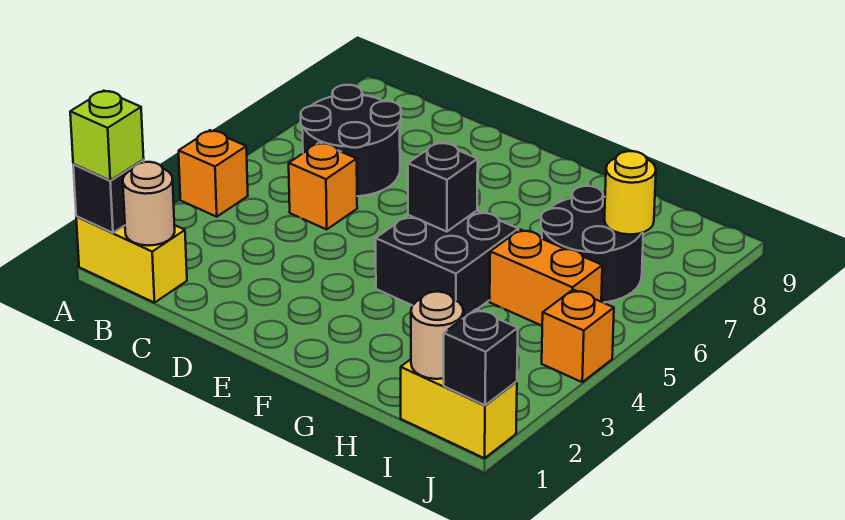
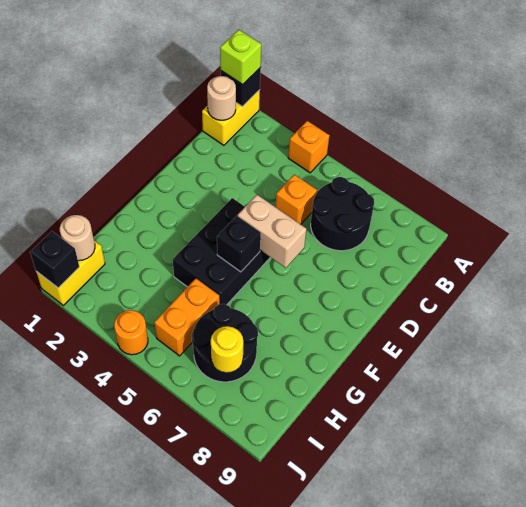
none -> tan brick E5:E6 level 2
black brick F4:G5 level 1 -> black brick E4:G5 level 1
orange brick J4 level 1 -> orange round brick J4 level 1

